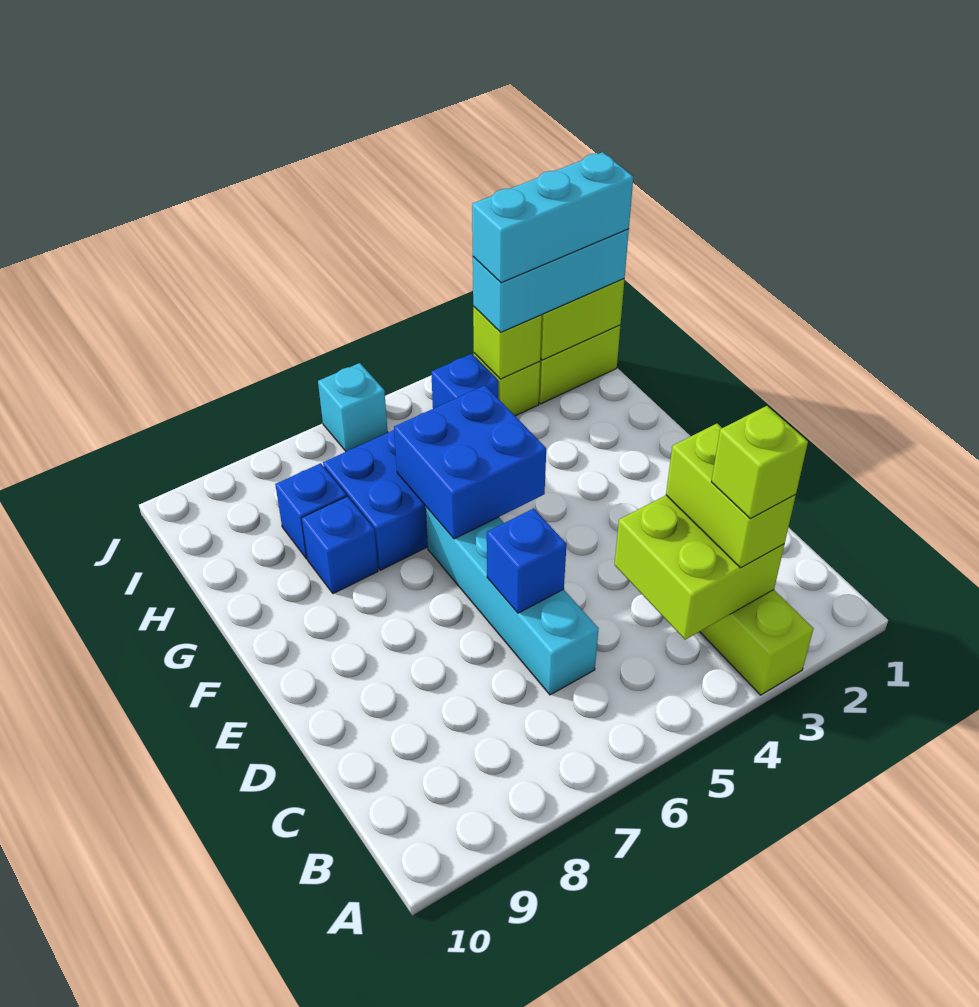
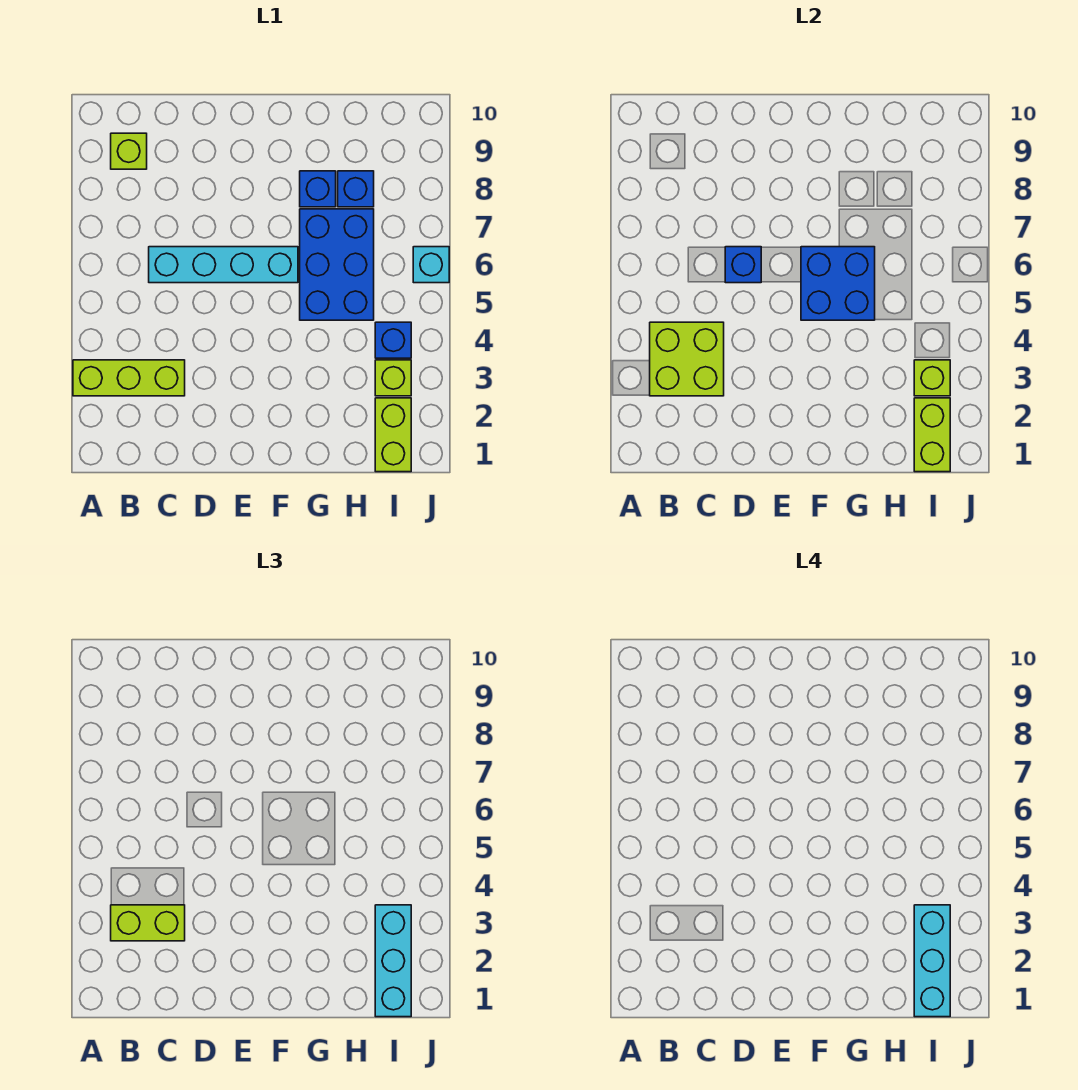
lime brick B3 level 4 -> lime brick B9 level 1

